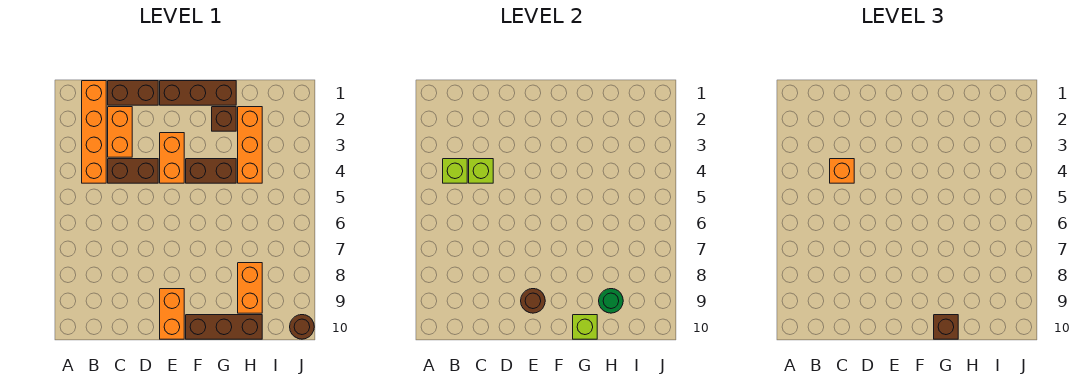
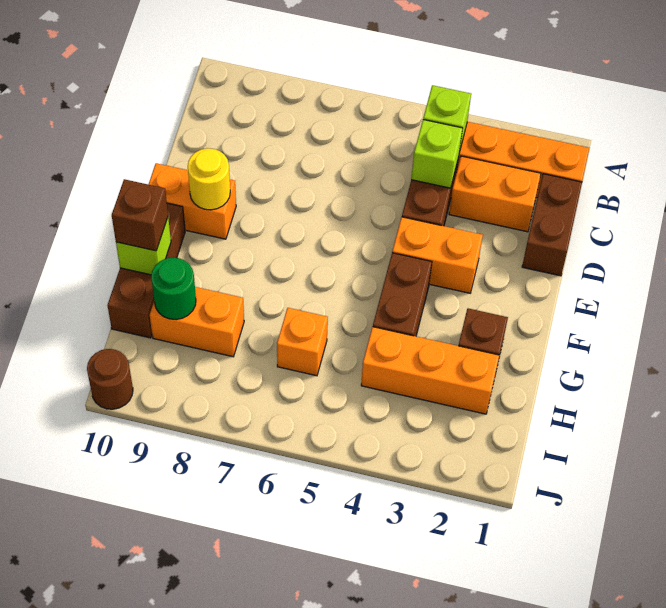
orange brick C4 level 3 -> orange brick H6 level 1
brown brick E1:G1 level 1 -> none
brown round brick E9 level 2 -> yellow round brick E9 level 2

